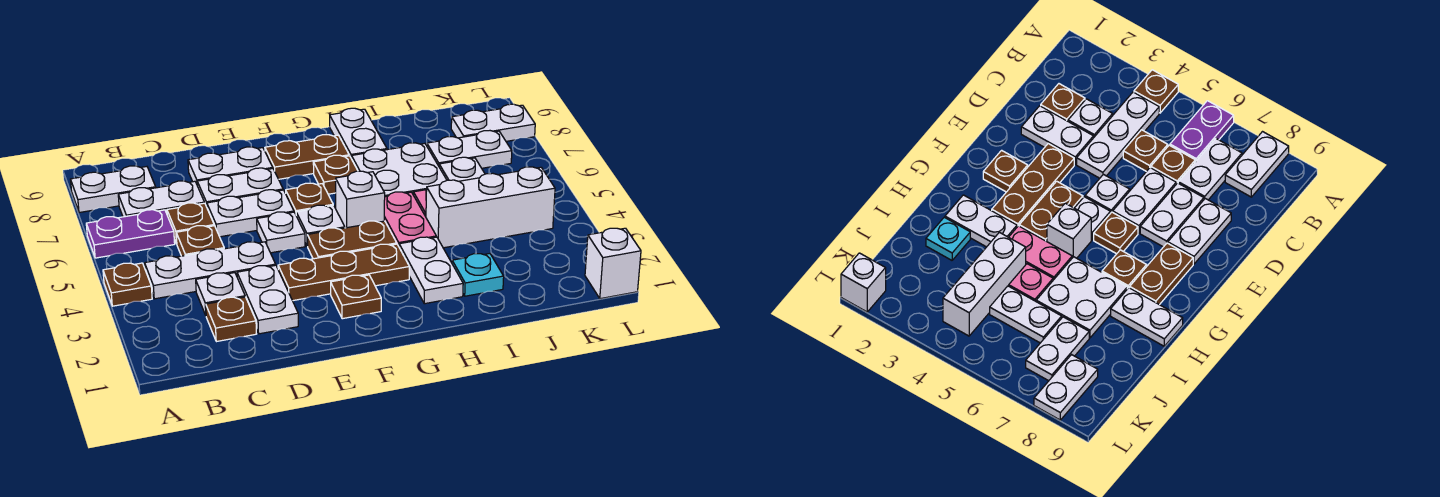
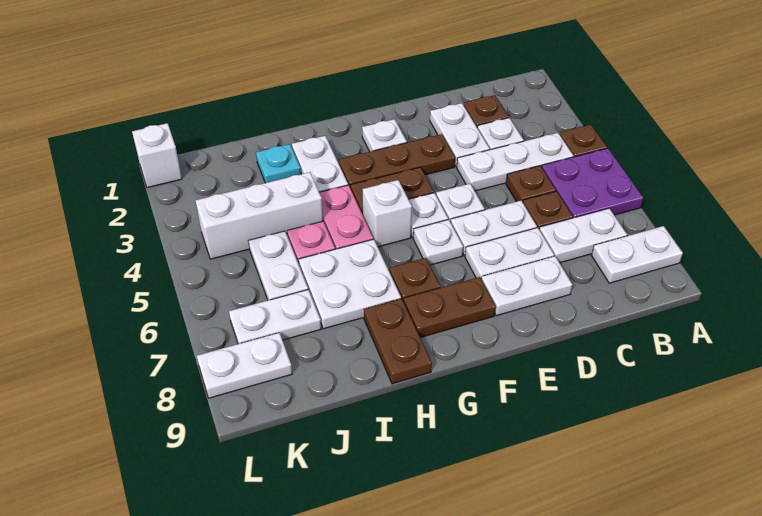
purple plate A6:B6 level 1 -> purple plate A5:B6 level 1
brown plate F2 level 1 -> white plate F2 level 1
brown plate F6 level 1 -> white plate F6 level 1
white plate H8:H9 level 1 -> brown plate H8:H9 level 1

